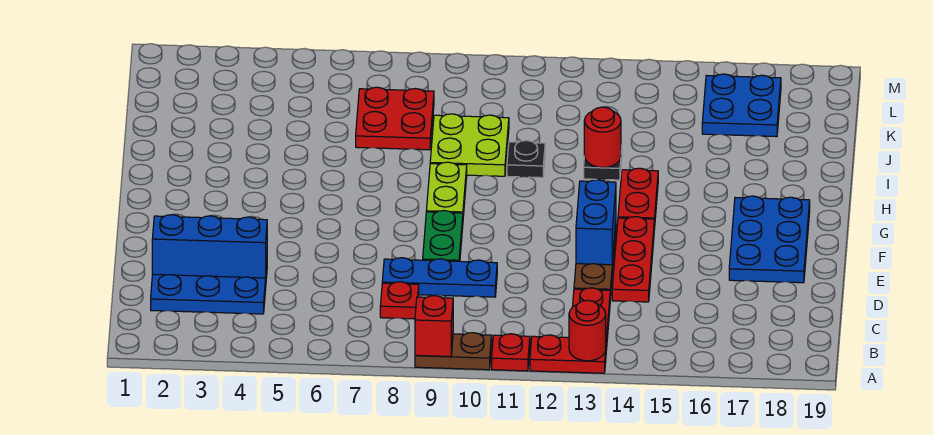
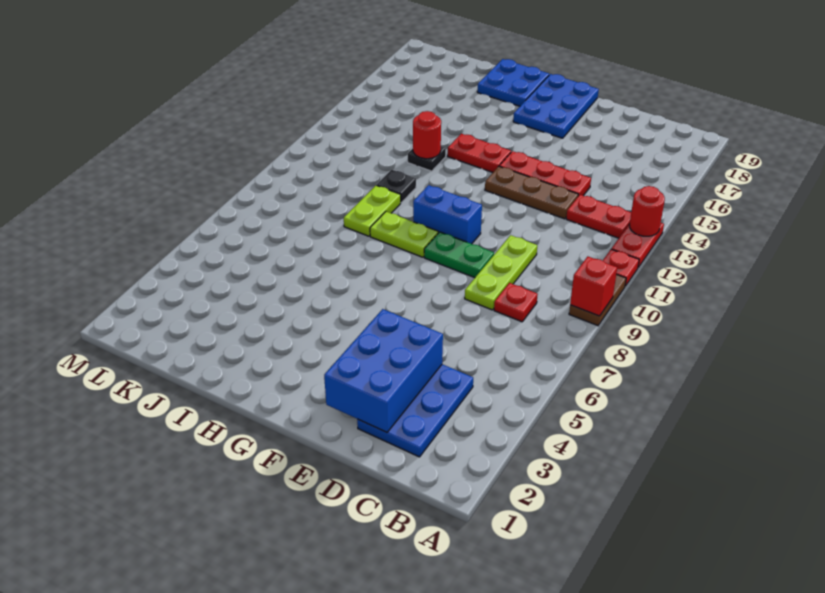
blue brick D2:D4 level 2 -> blue brick D2:E4 level 2
blue plate D8:D10 level 1 -> lime plate D8:D10 level 1
blue brick E13:F13 level 2 -> blue brick F10:G10 level 1
blue plate E17:G18 level 1 -> blue plate F17:G19 level 1
lime plate I9:J10 level 1 -> lime plate I9:I10 level 1
red plate J7:K8 level 1 -> none
blue plate K16:L17 level 1 -> blue plate H18:I19 level 1

